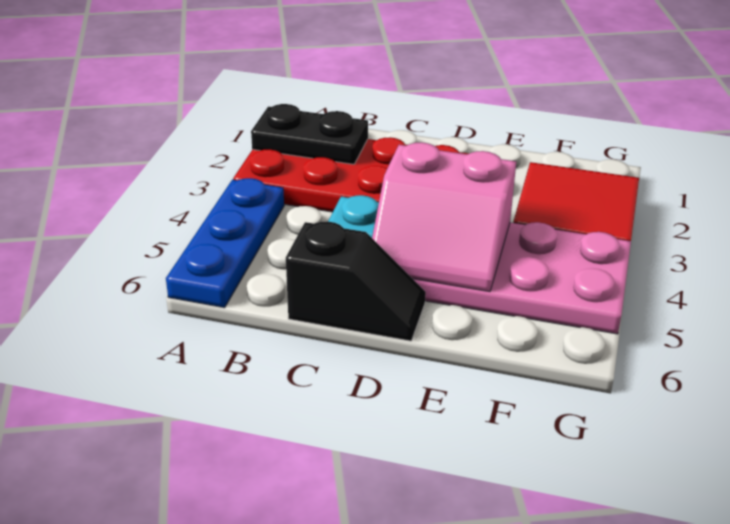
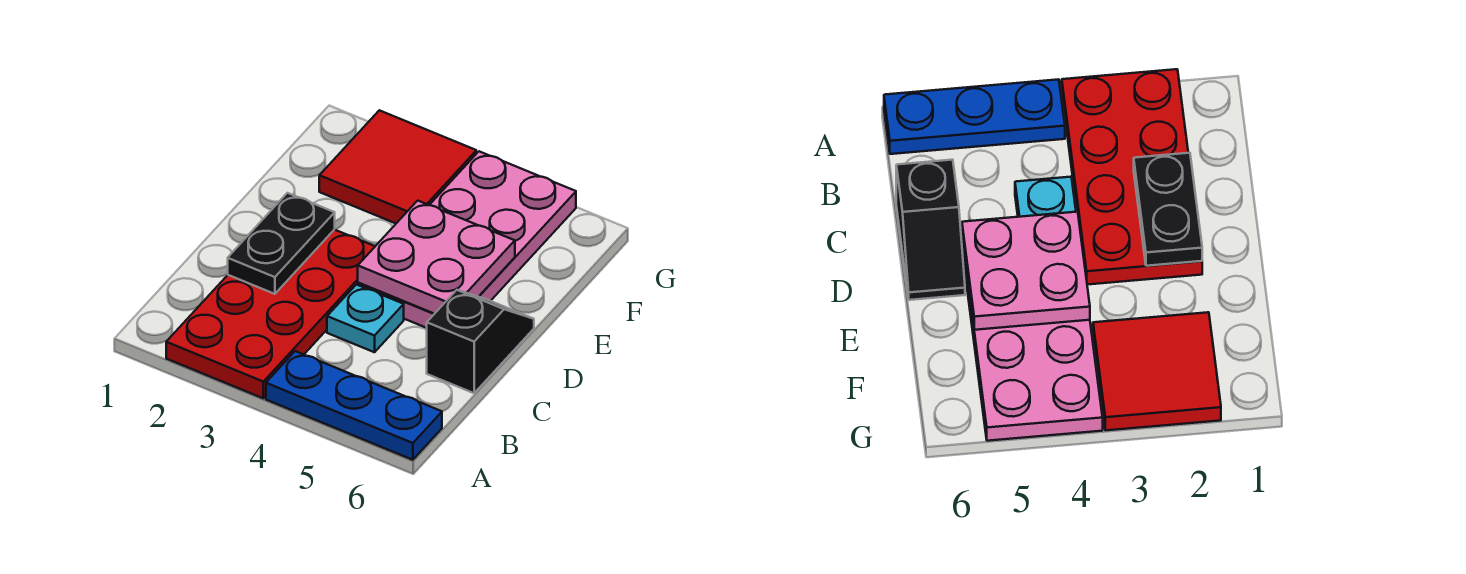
black plate A2:B2 level 2 -> black plate C2:D2 level 2
pink slope D4:E5 level 2 top 4 -> pink plate D4:E5 level 2

